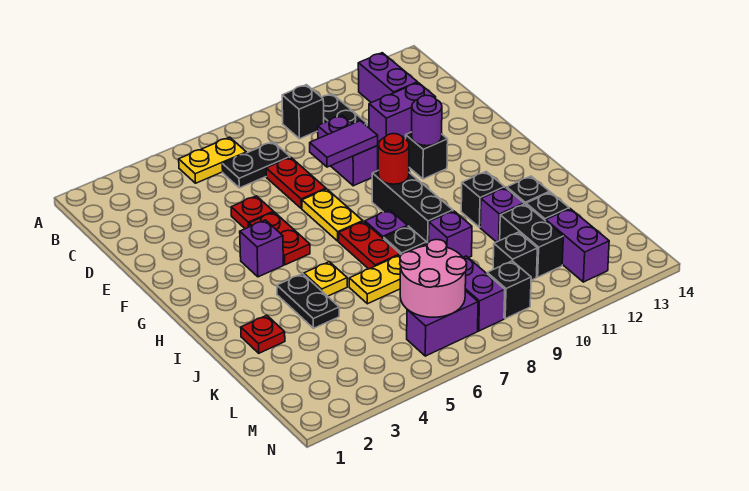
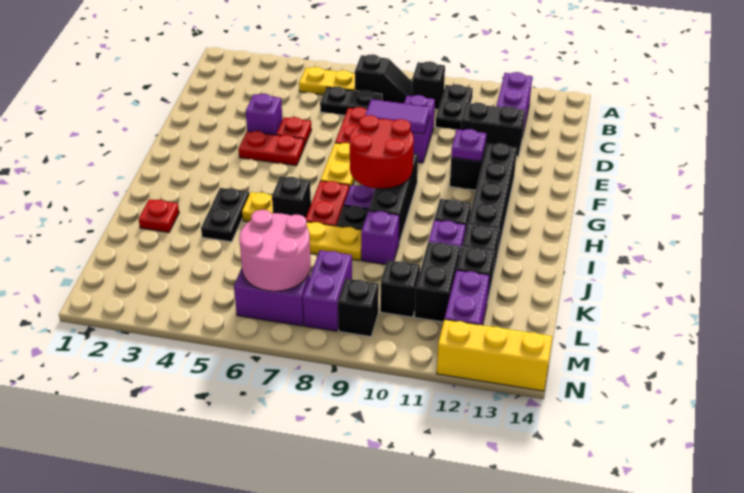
none -> black slope B7:B8 level 1 top 7
purple brick D11:D12 level 1 -> black brick D11:D12 level 1
red plate F5:G5 level 1 -> red plate F4:F5 level 1
purple round brick F11 level 2 -> purple plate F11 level 2
none -> black brick F12:I12 level 1
purple brick G4 level 1 -> purple brick E4 level 1
red round brick G9 level 2 -> red round brick G8:H9 level 2
none -> black brick I6 level 1
none -> yellow brick N12:N14 level 1

